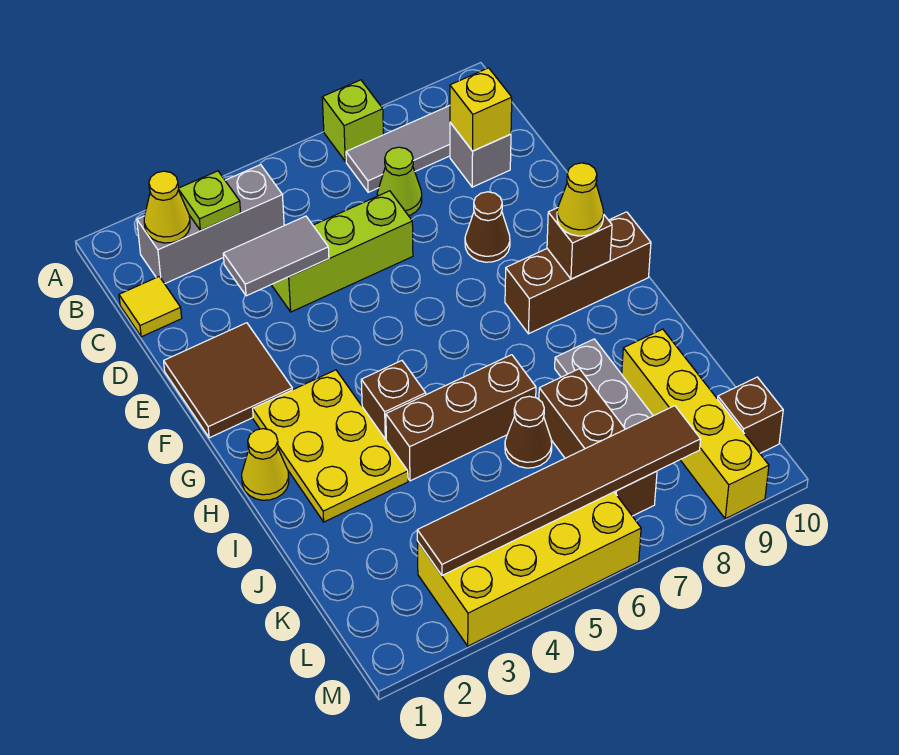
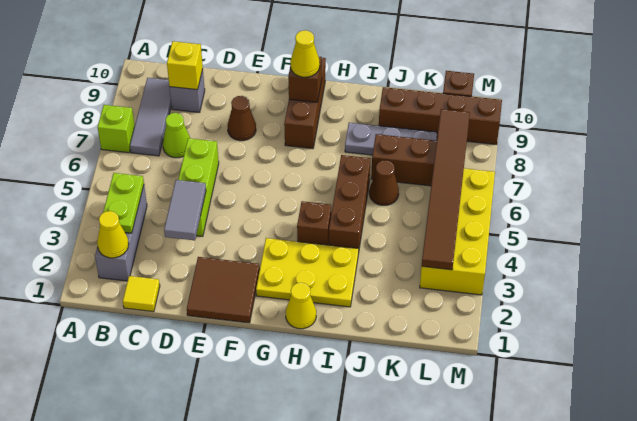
lime plate B3 level 2 -> lime plate B3:B4 level 2
yellow brick J9:M9 level 1 -> brown brick J9:M9 level 1

